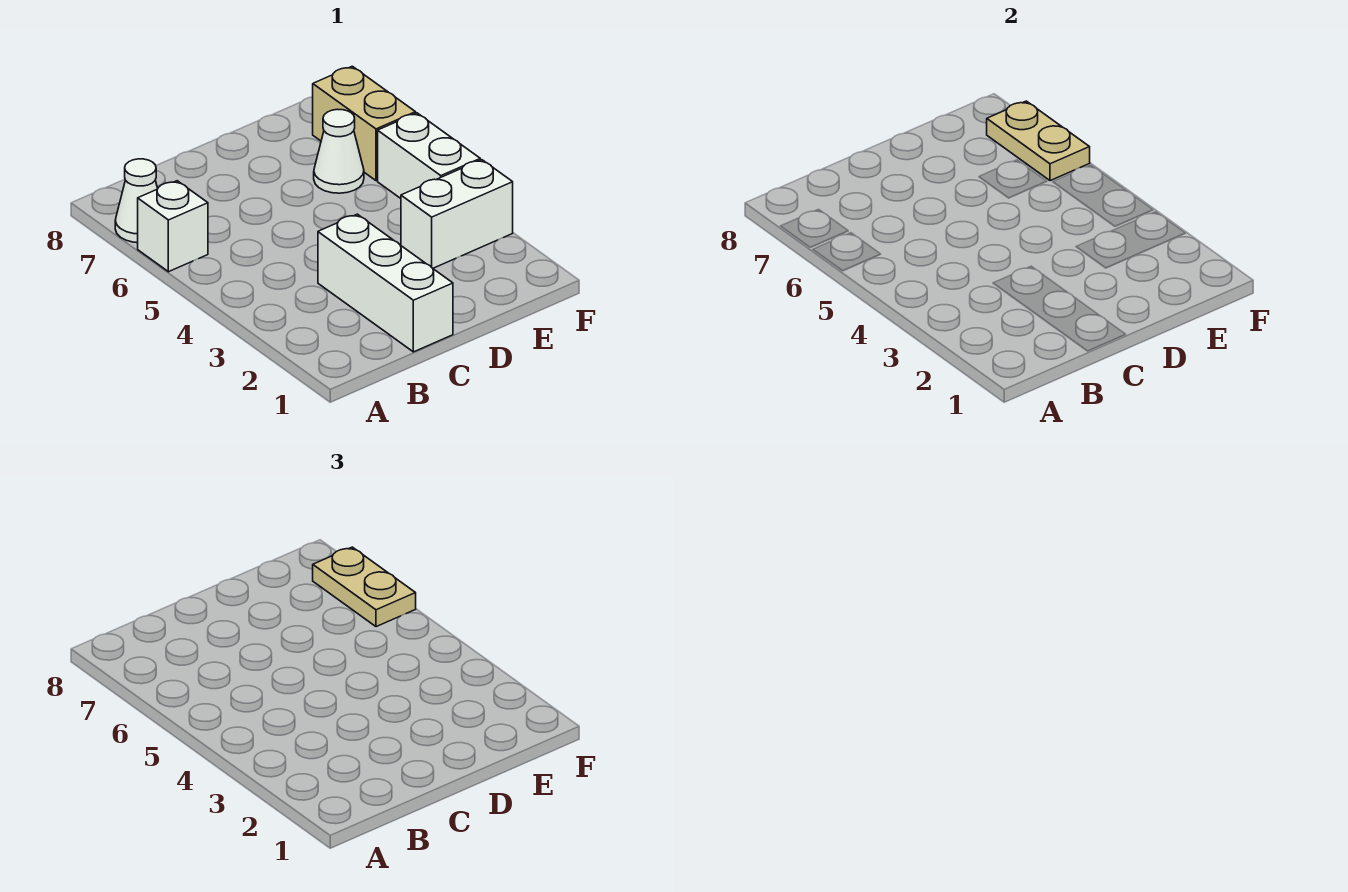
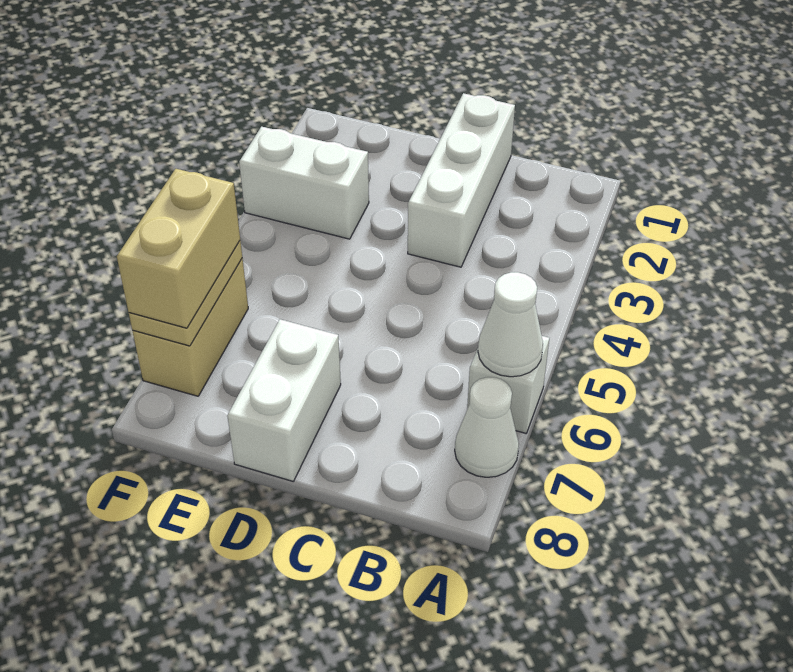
white cone E6 level 1 -> white cone A6 level 2
white brick F4:F5 level 1 -> white brick D7:D8 level 1
tan plate F6:F7 level 3 -> tan brick F6:F7 level 3

